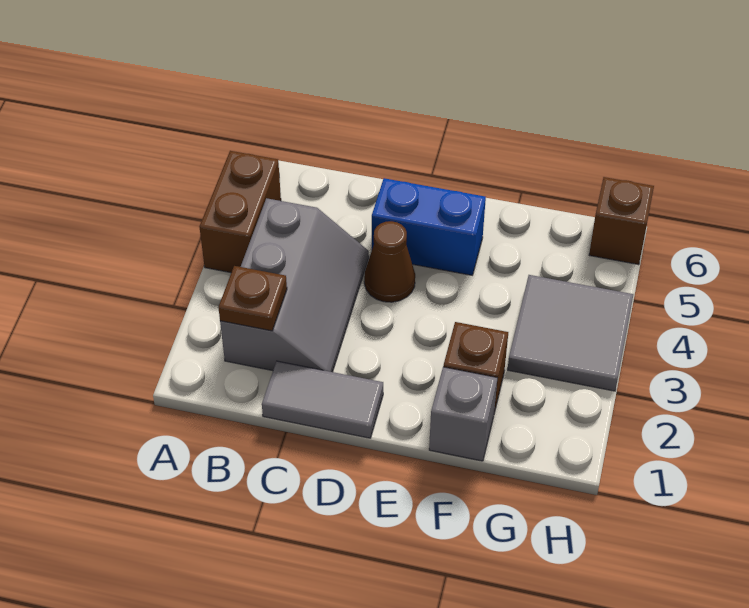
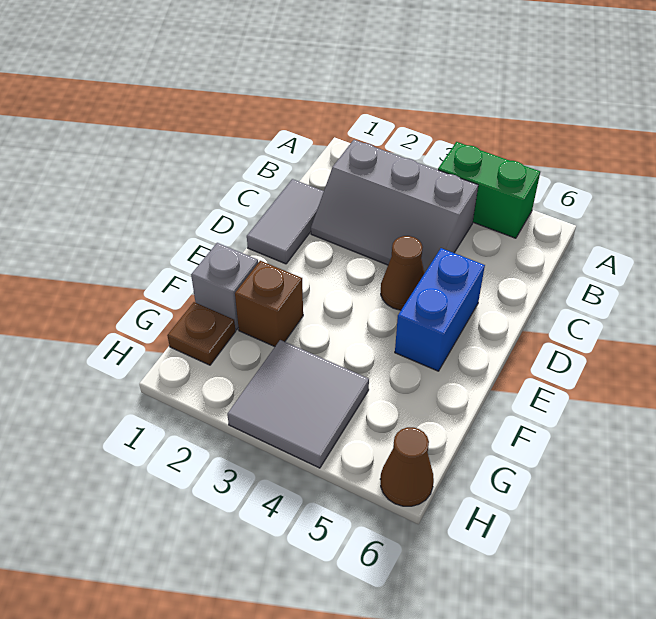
brown brick A4:A5 level 1 -> green brick A4:A5 level 1
brown plate B2 level 2 -> brown plate G1 level 1
brown brick H6 level 1 -> brown cone H6 level 1

